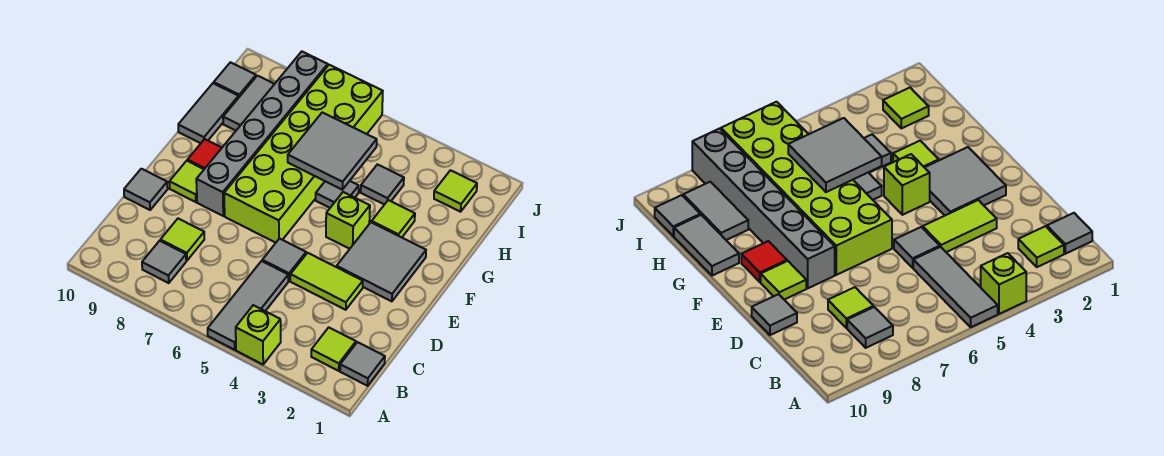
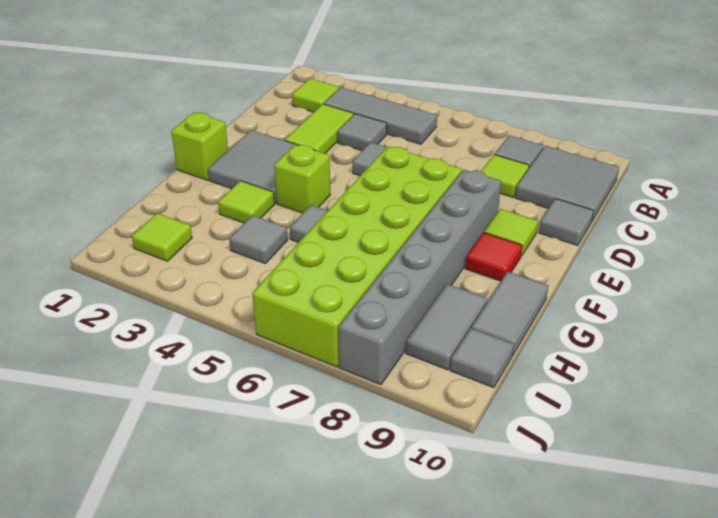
lime brick A4 level 1 -> lime brick F1 level 1
grey tile A5:C5 level 1 -> grey tile B3:B5 level 1
grey tile B1 level 1 -> grey tile C4 level 1
lime tile D3:D4 level 1 -> lime tile C3:D3 level 1
grey tile G5:H6 level 2 -> grey tile B9:C10 level 1

